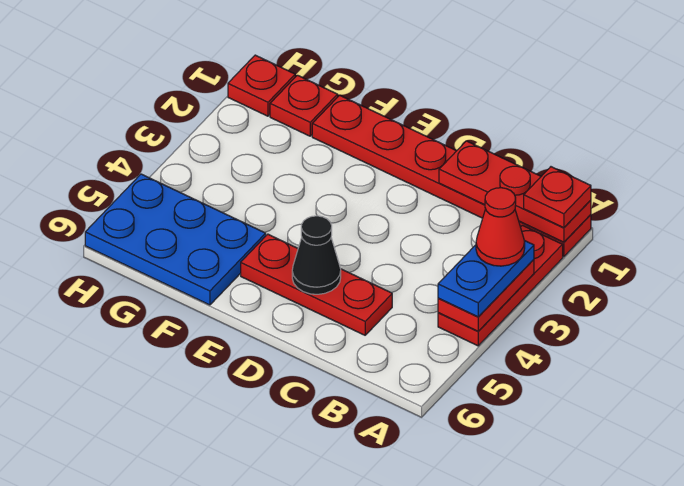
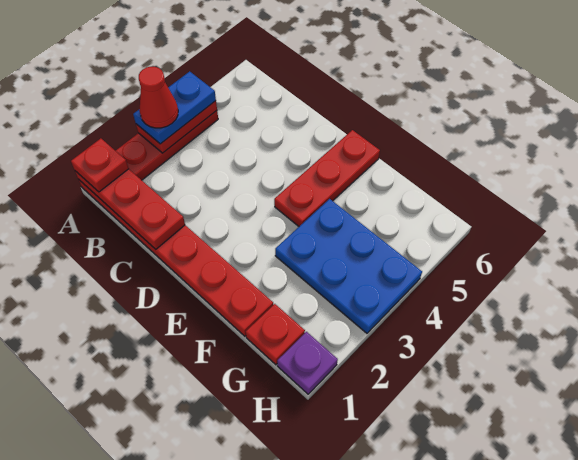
red plate C5:E5 level 1 -> red plate E4:E6 level 1
black cone D5 level 2 -> none
blue plate F5:H6 level 1 -> blue plate F3:H4 level 1
red plate H1 level 1 -> purple plate H1 level 1

